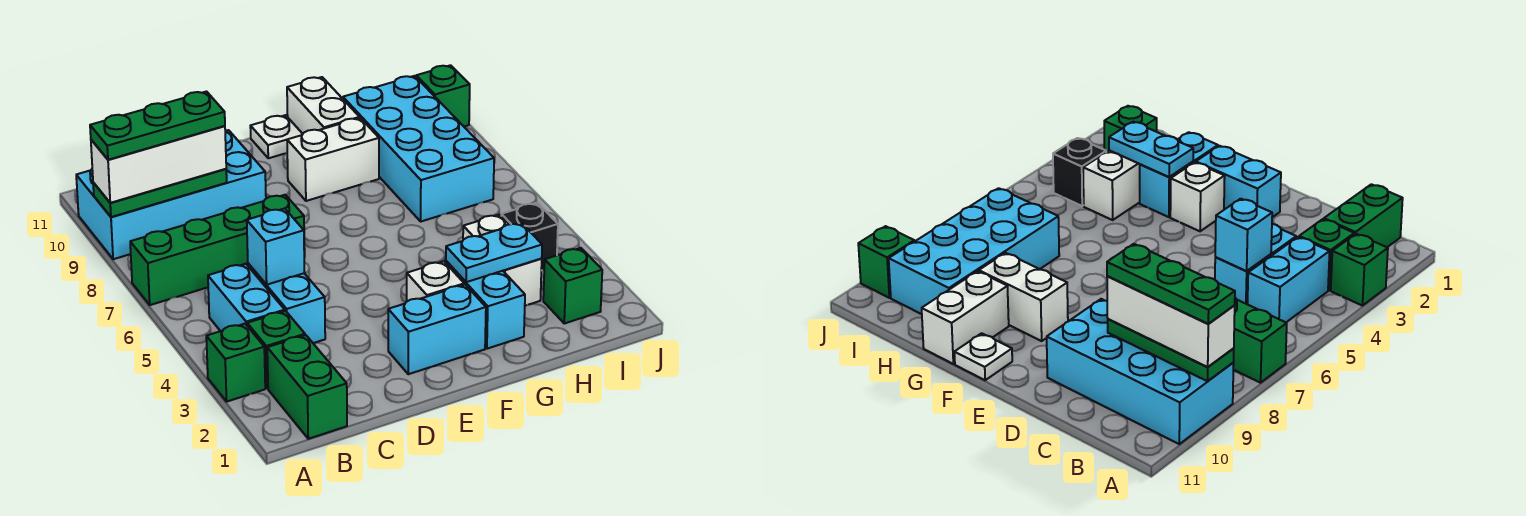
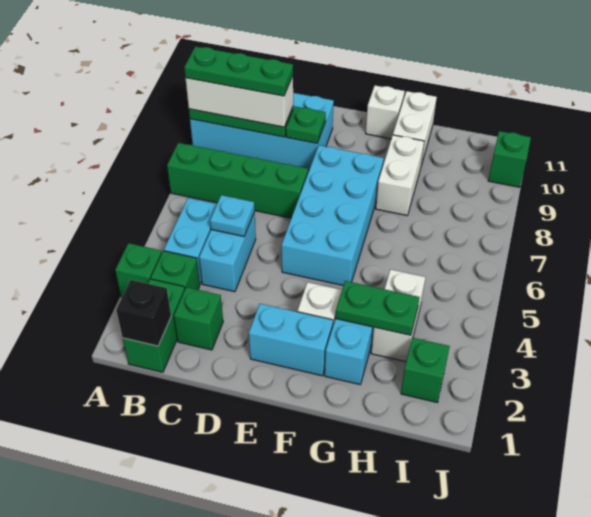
none -> green brick C2 level 1
cyan brick C5 level 2 -> cyan plate C5 level 2
none -> green plate D9 level 2
white brick F9:G9 level 1 -> white brick G8:G9 level 1
white plate F11 level 1 -> white brick F11 level 1
cyan plate G3:H3 level 2 -> green plate G3:H3 level 2
cyan brick H7:I10 level 1 -> cyan brick E5:F8 level 1
black brick I4 level 1 -> black brick B1 level 2

